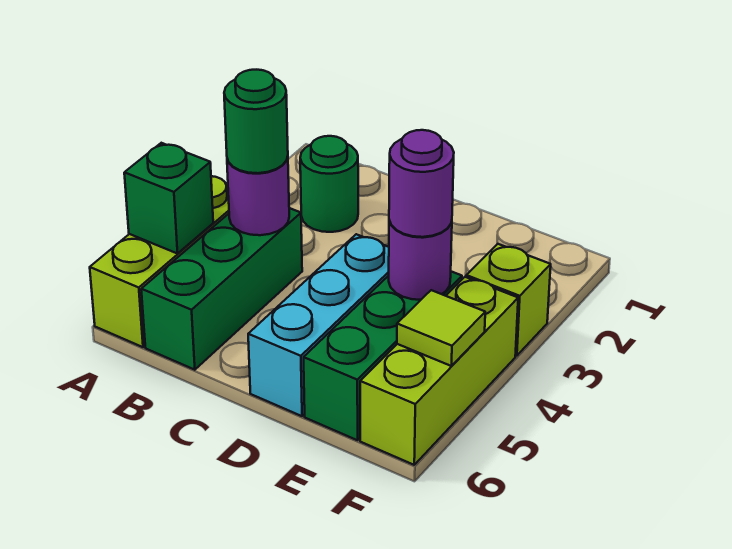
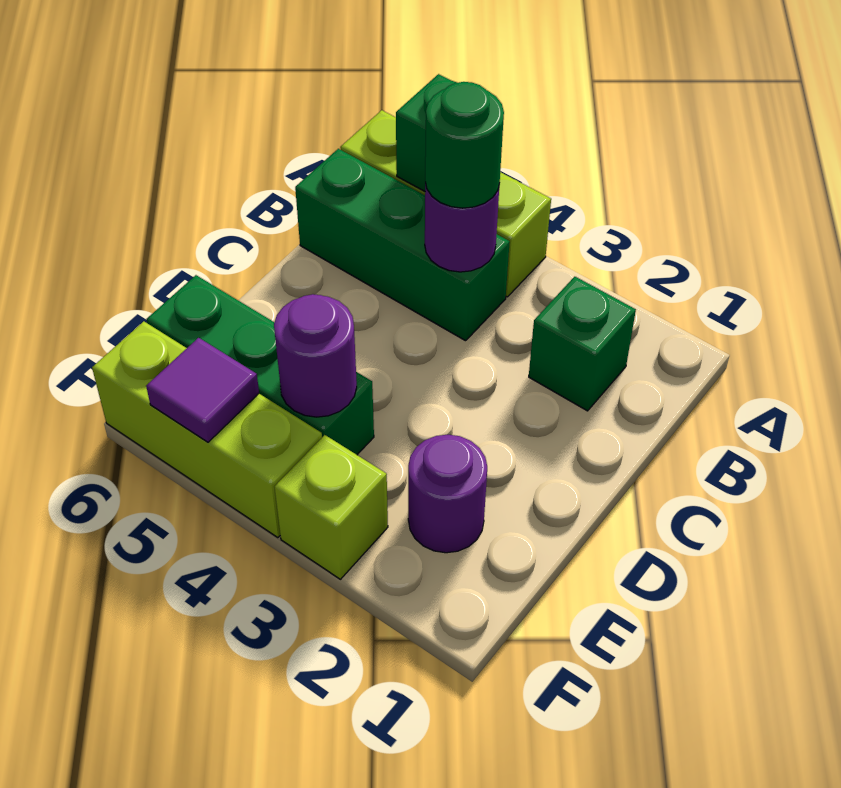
green round brick B2 level 1 -> green brick B2 level 1
cyan brick D4:D6 level 1 -> none
purple round brick E4 level 3 -> purple round brick E2 level 1
lime tile F5 level 2 -> purple tile F5 level 2

